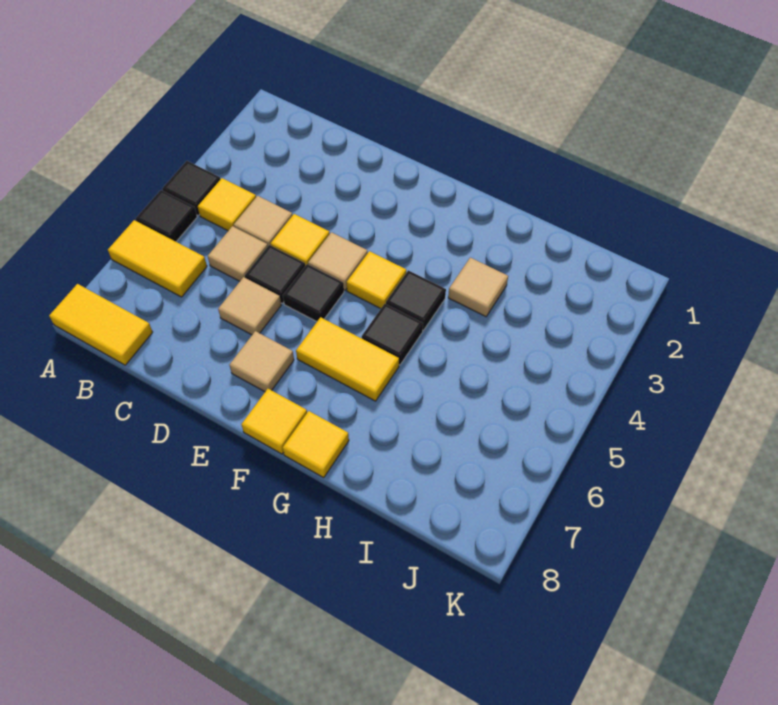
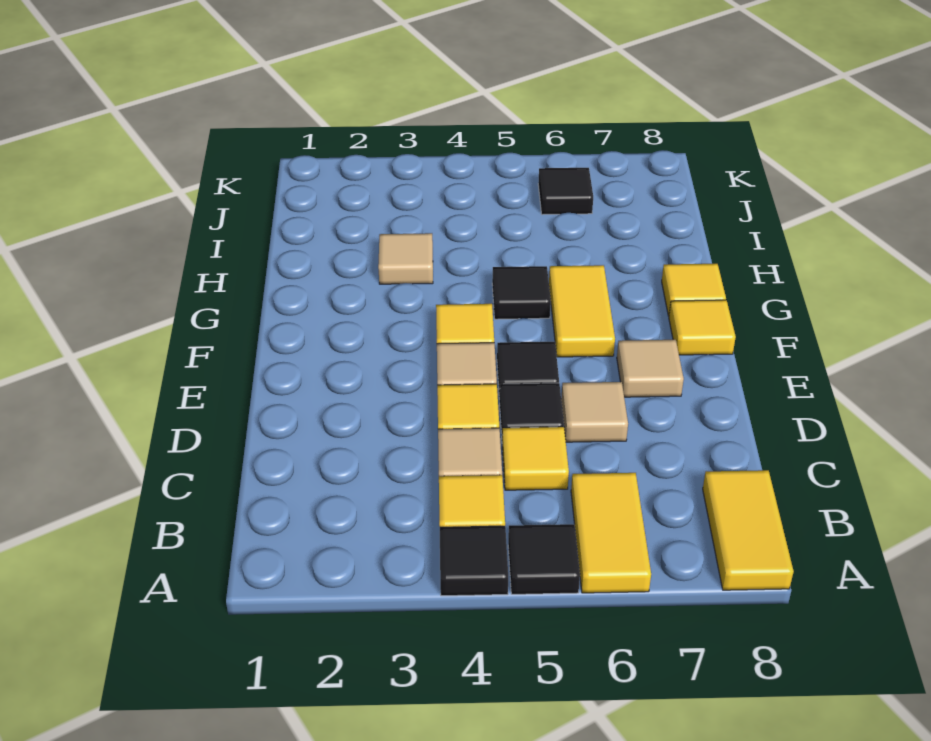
tan tile C5 level 1 -> yellow tile C5 level 1
black tile G4 level 1 -> black tile J6 level 1

